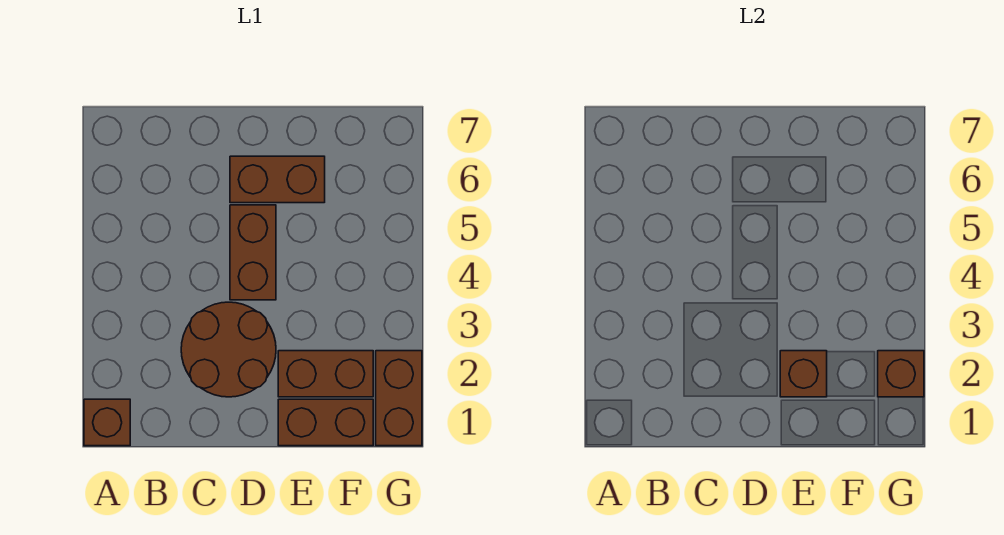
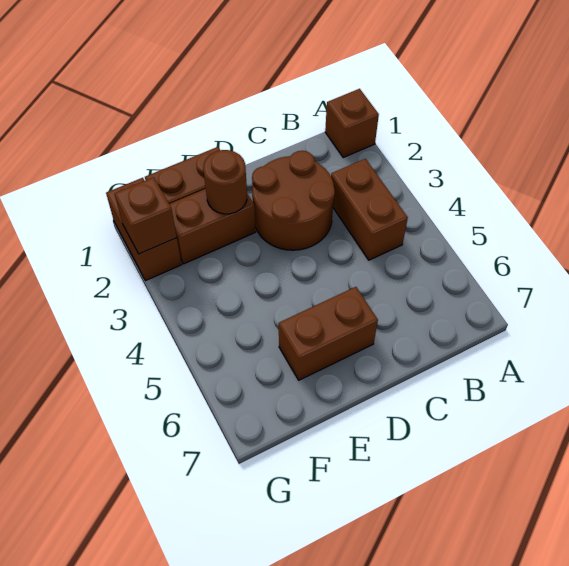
brown brick D4:D5 level 1 -> brown brick B3:B4 level 1
brown brick E2 level 2 -> brown round brick E2 level 2

